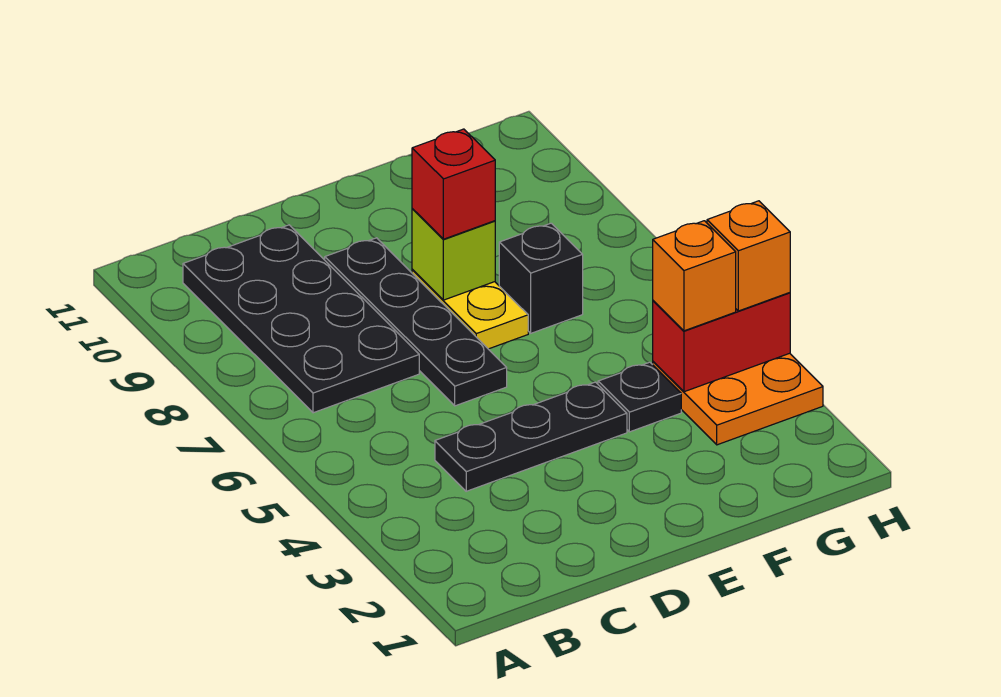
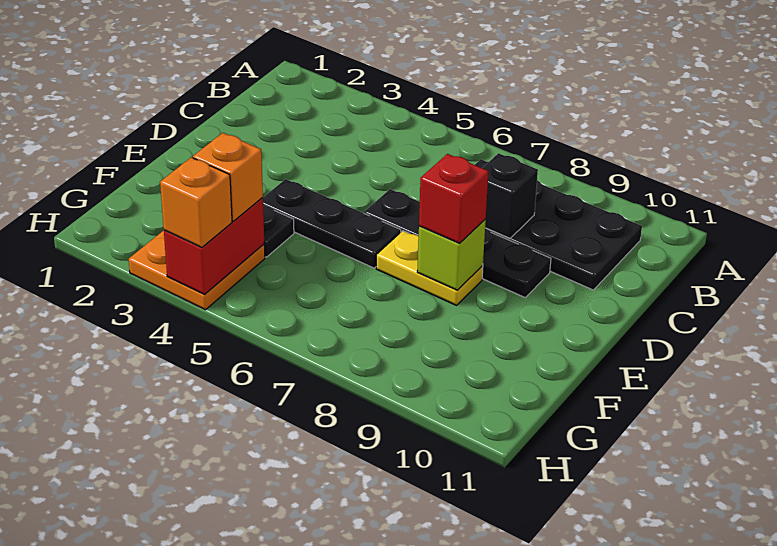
black plate C4:E4 level 1 -> black plate E4:E6 level 1
black brick F7 level 1 -> black brick C8 level 2

